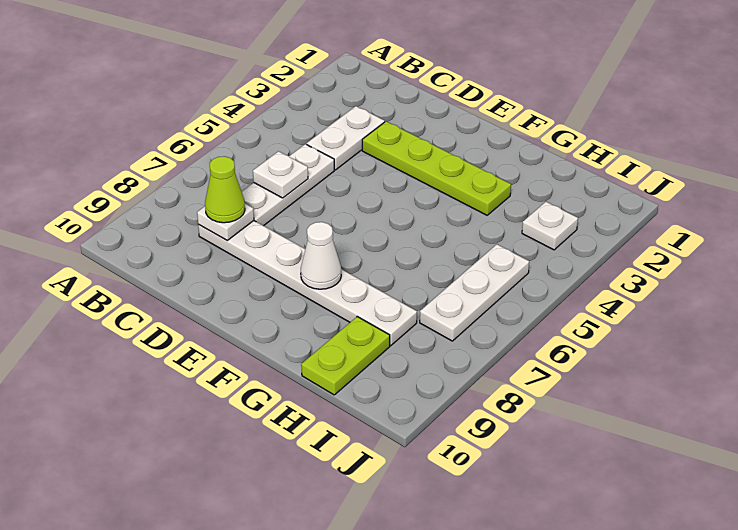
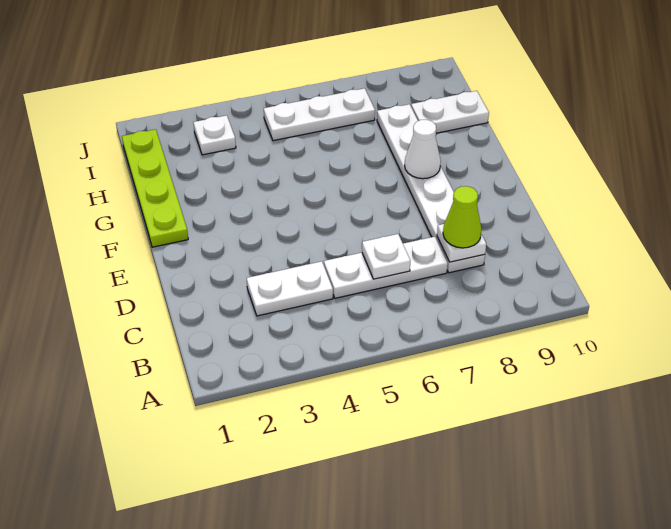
lime plate D3:G3 level 1 -> lime plate F1:I1 level 1
lime plate H9:H10 level 1 -> white plate H9:H10 level 1

